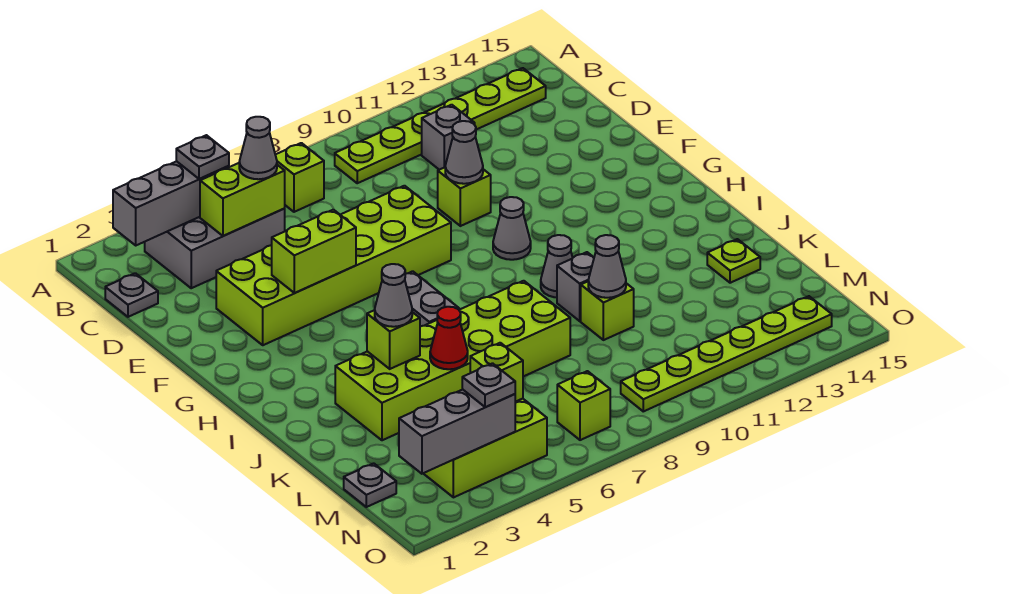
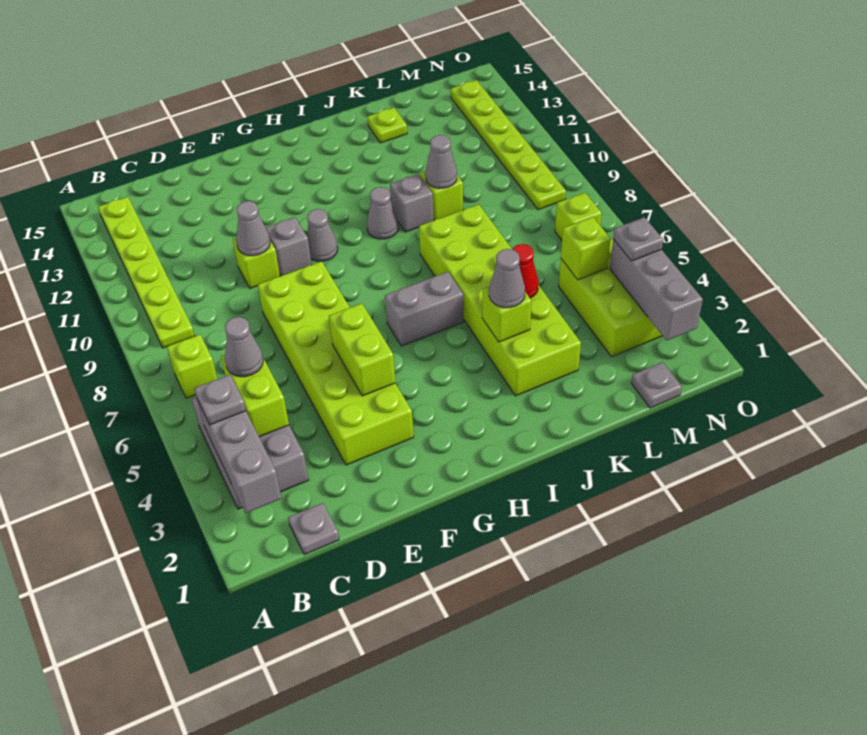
grey brick C11 level 1 -> grey brick F10 level 1

